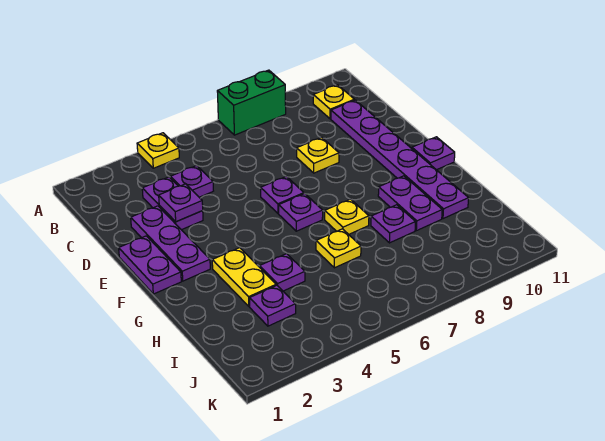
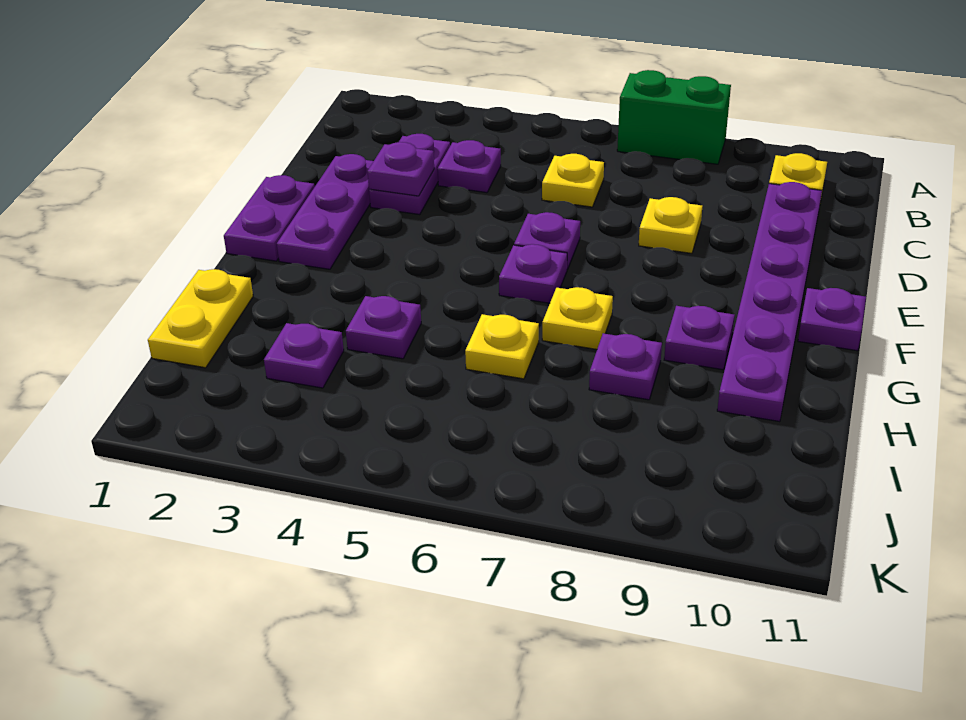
yellow plate A4 level 1 -> yellow plate C6 level 1
yellow plate G3:H3 level 1 -> yellow plate H1:I1 level 1
purple plate G9:H9 level 1 -> purple plate G9 level 1

